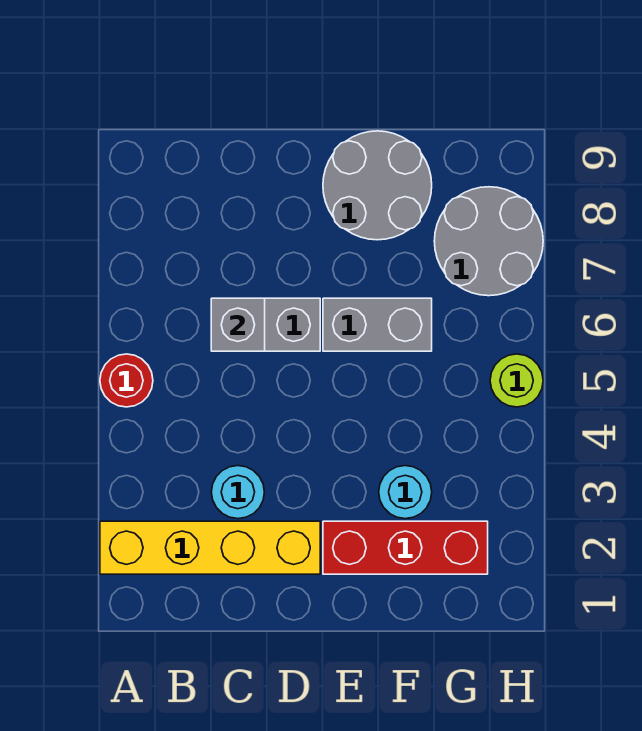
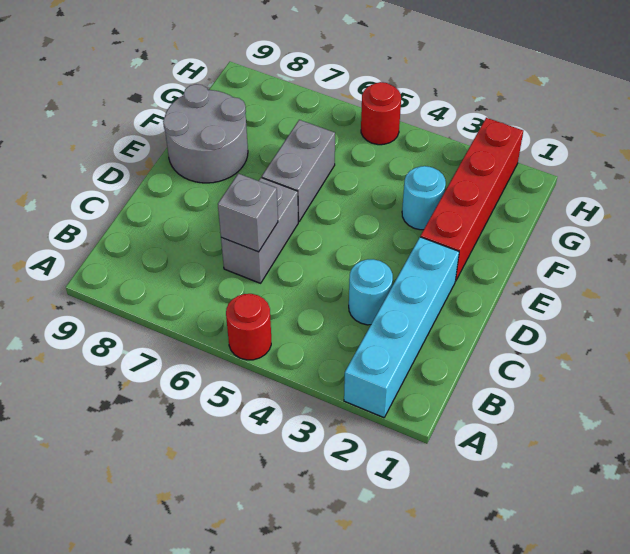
yellow brick A2:D2 level 1 -> cyan brick A2:D2 level 1
red brick E2:G2 level 1 -> red brick E2:H2 level 1
grey round brick G7:H8 level 1 -> none
lime round brick H5 level 1 -> red round brick H5 level 1

